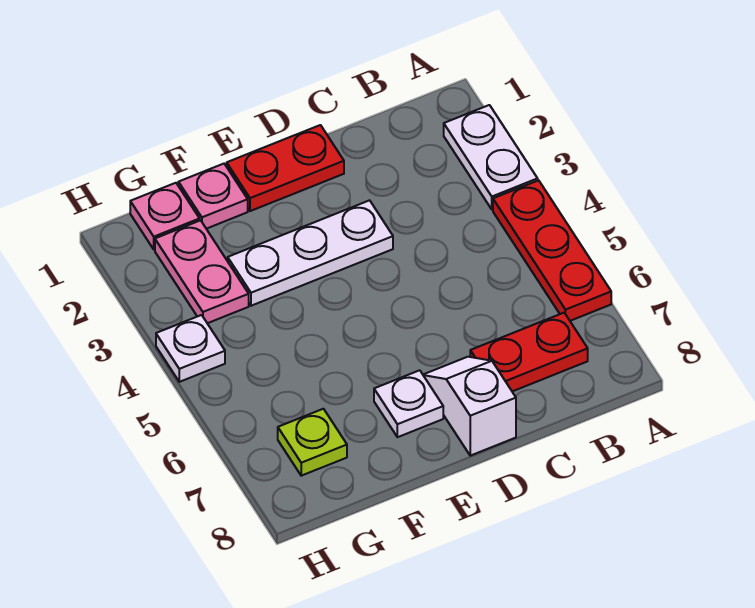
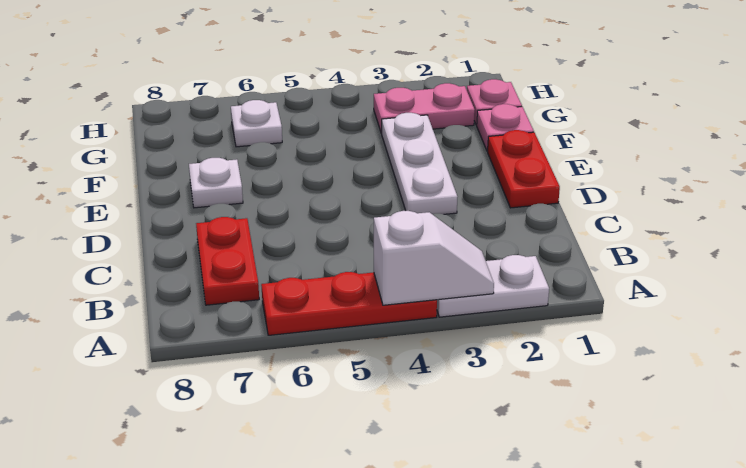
white slope D7:D8 level 1 top 8 -> white slope A3:A4 level 2 top 4
lime plate G7 level 1 -> none
white plate H4 level 1 -> white plate G6 level 1

